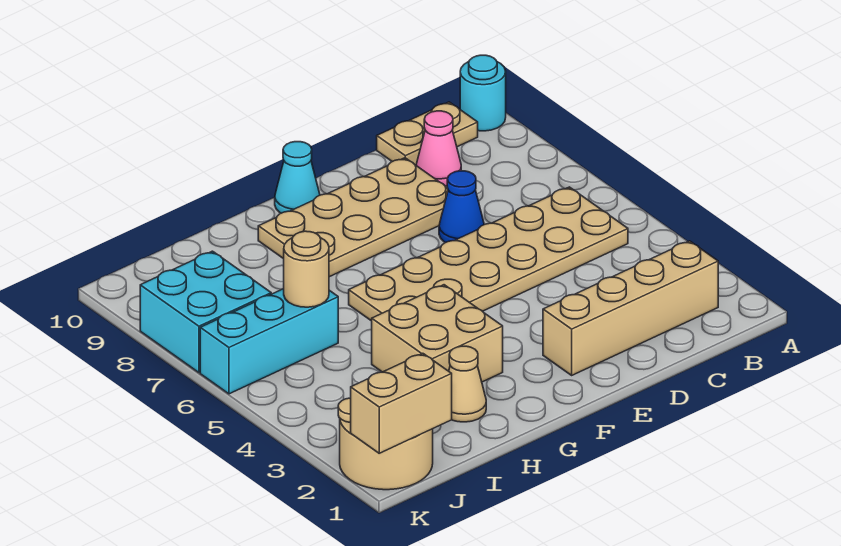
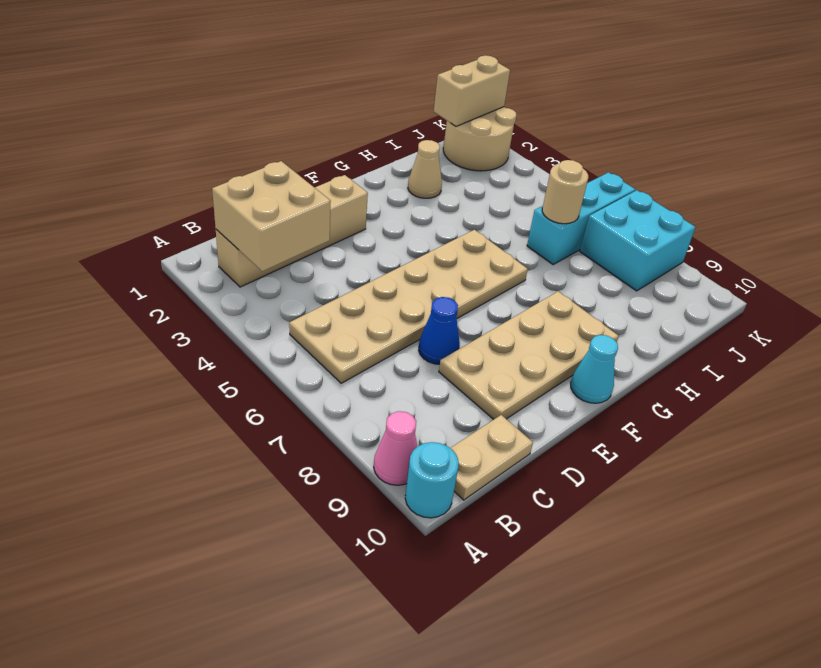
pink cone C9 level 1 -> pink cone A9 level 1
tan brick G3:H4 level 1 -> tan brick B2:C3 level 2

